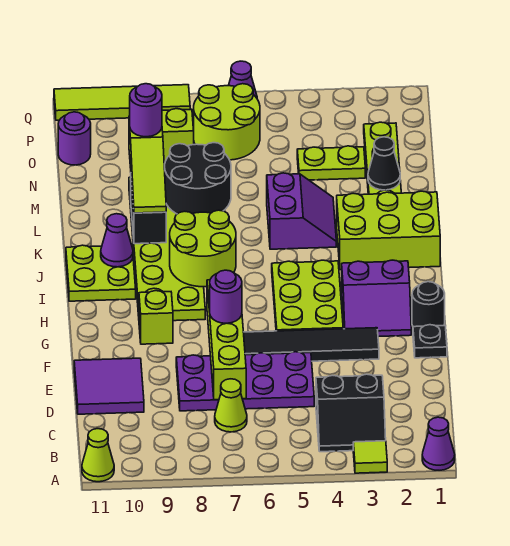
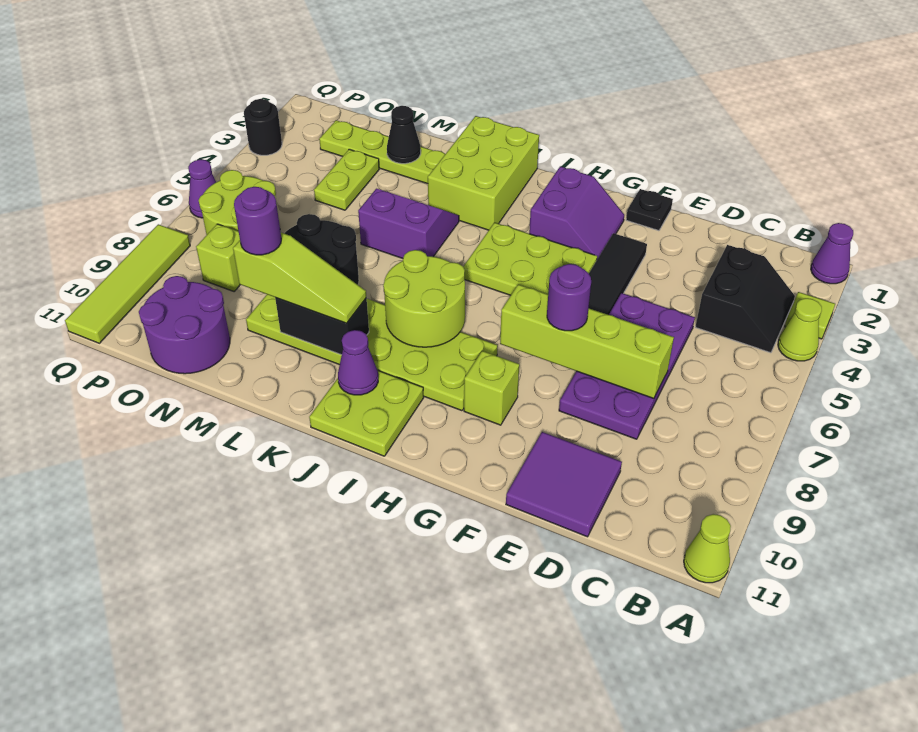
lime cone C7 level 1 -> lime cone A4 level 1
black round brick G1 level 1 -> black round brick Q3 level 1
purple round brick O11 level 1 -> purple round brick N10:O11 level 1

